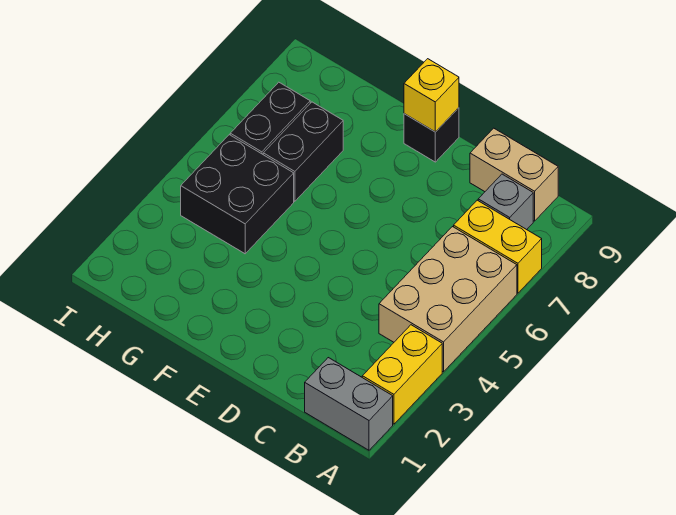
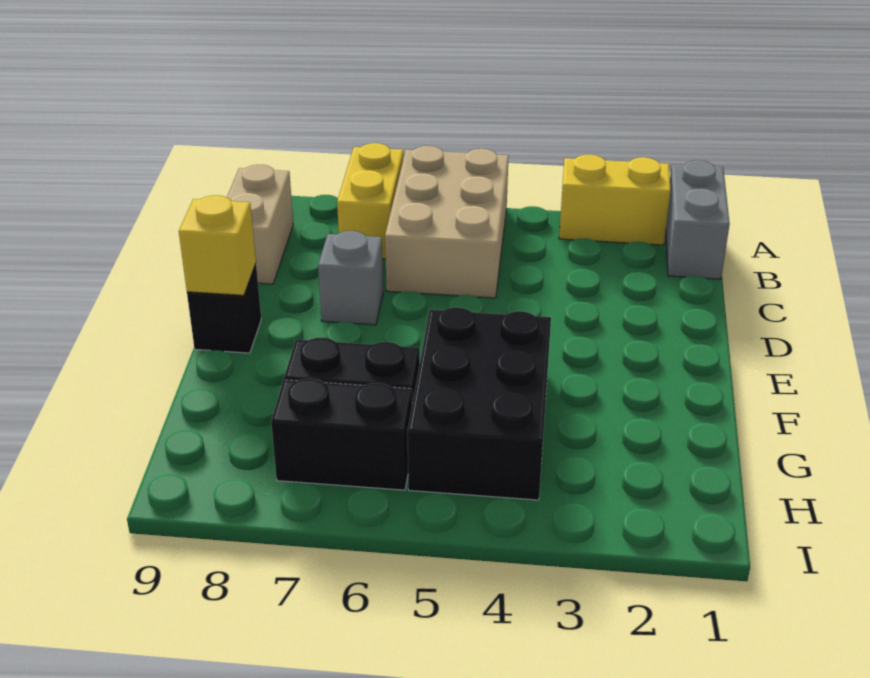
tan brick A4:B6 level 1 -> tan brick A5:C6 level 1
grey brick B8 level 1 -> grey brick D7 level 1
black brick G4:H5 level 1 -> black brick F4:H5 level 1

